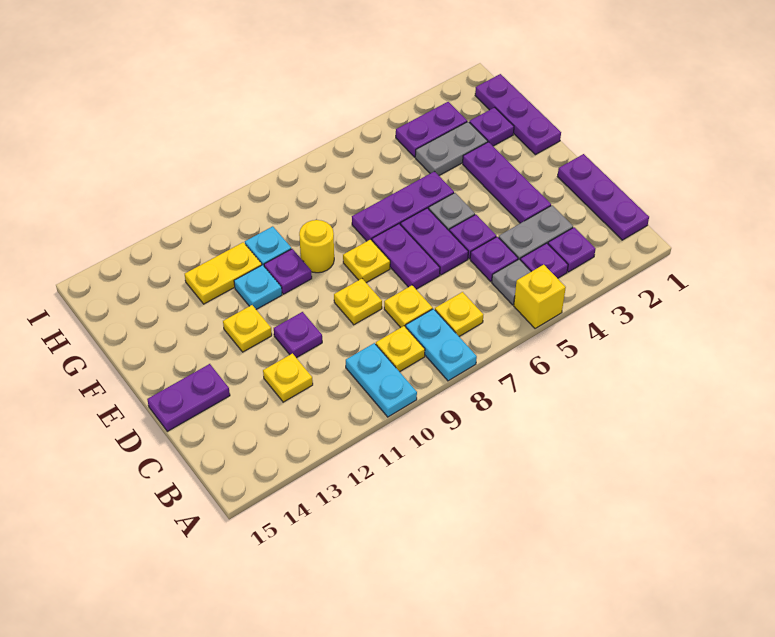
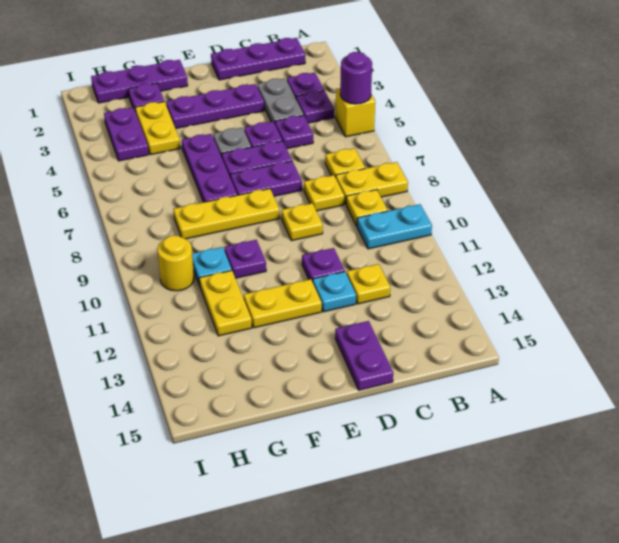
none -> purple round brick A5 level 2
cyan plate A8:B8 level 1 -> yellow plate A8:B8 level 1
grey plate B5 level 1 -> none
yellow plate E8 level 1 -> yellow plate E8:G8 level 1
yellow plate E12 level 1 -> yellow plate E12:F12 level 1
yellow round brick F9 level 1 -> yellow round brick H10 level 1
cyan plate F11 level 1 -> cyan plate D12 level 1
grey plate G3:G4 level 1 -> yellow plate G3:G4 level 1

